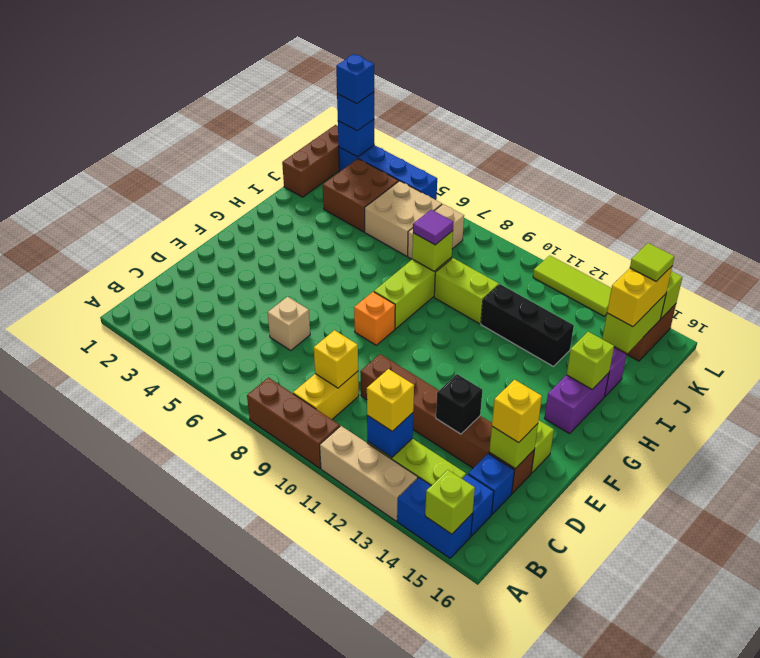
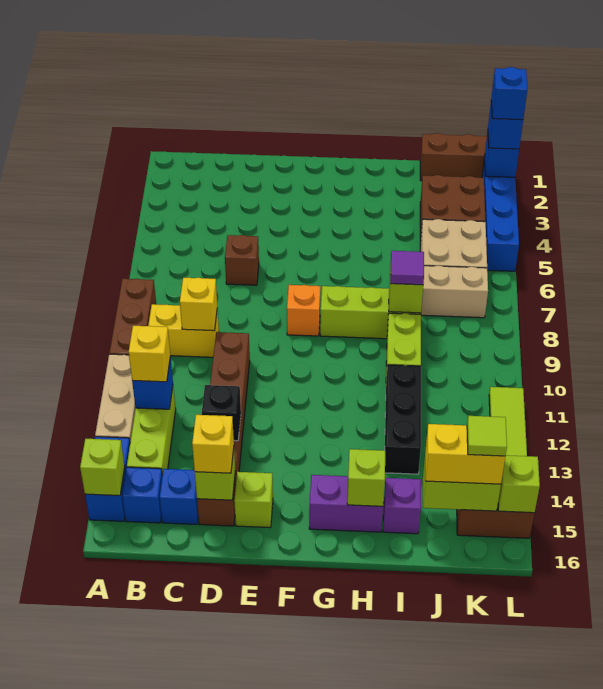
tan brick D6 level 1 -> brown brick D6 level 1

